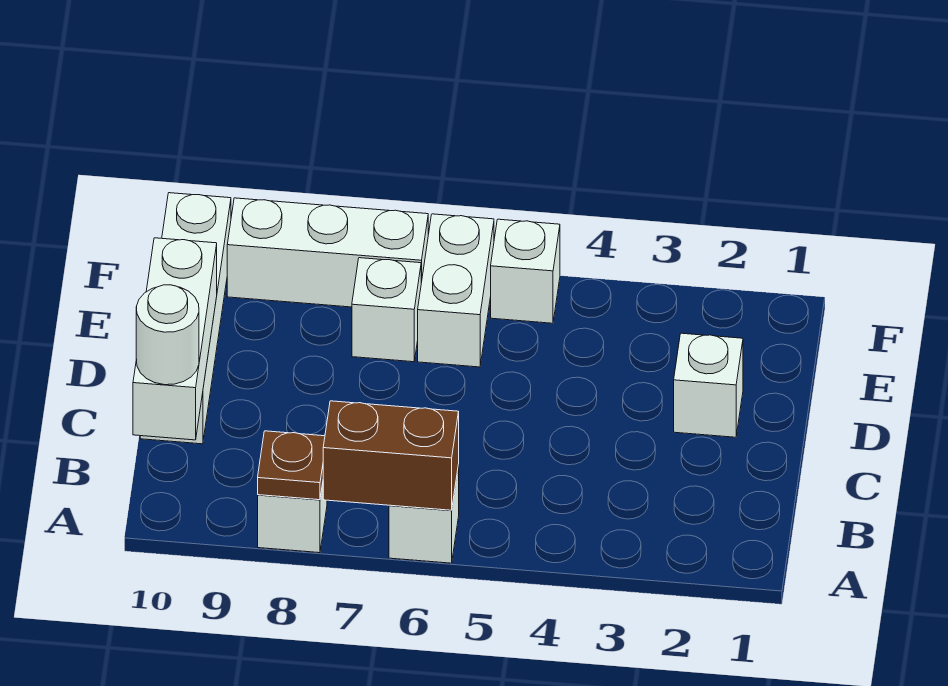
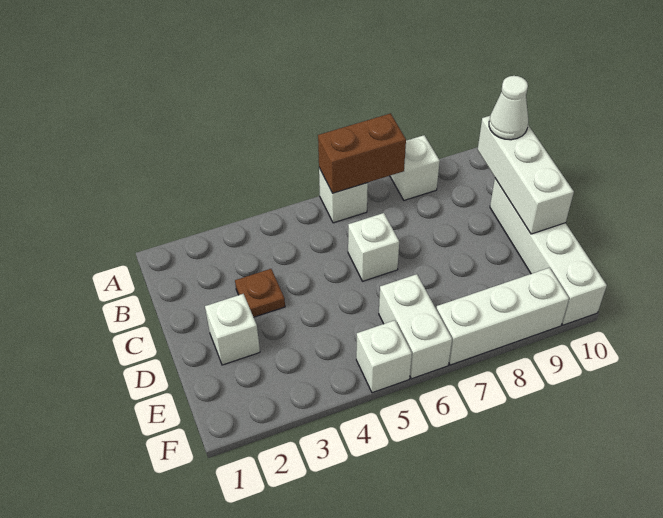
brown plate A8 level 2 -> brown plate C3 level 1
white round brick B10 level 3 -> white cone B10 level 3
white brick E7 level 1 -> white brick C6 level 1

